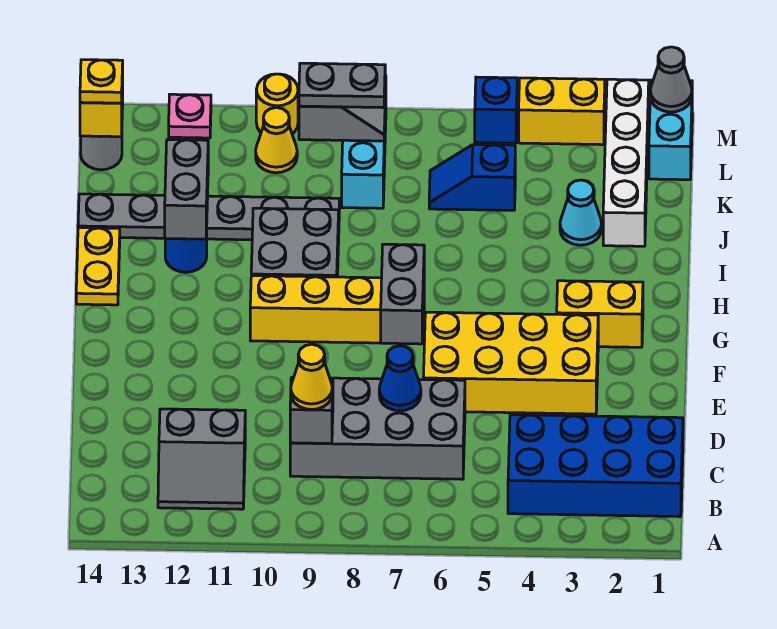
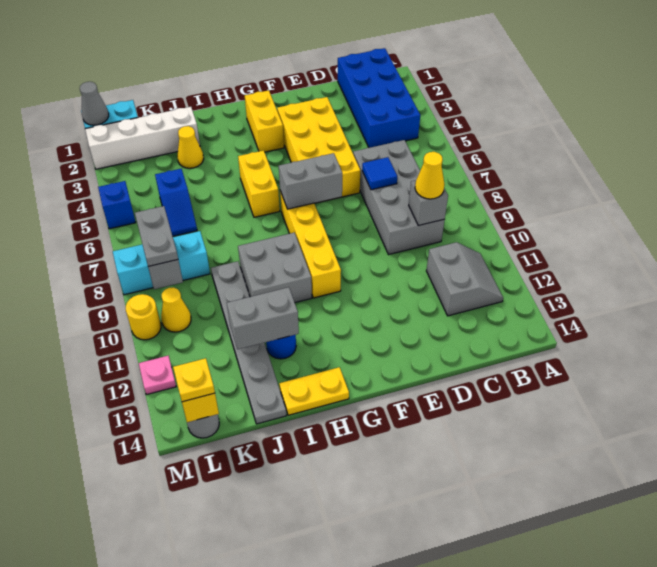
blue cone D7 level 2 -> blue tile D7 level 2
cyan cone J3 level 1 -> yellow cone J3 level 1
yellow brick M3:M4 level 1 -> yellow brick H5:H6 level 1

